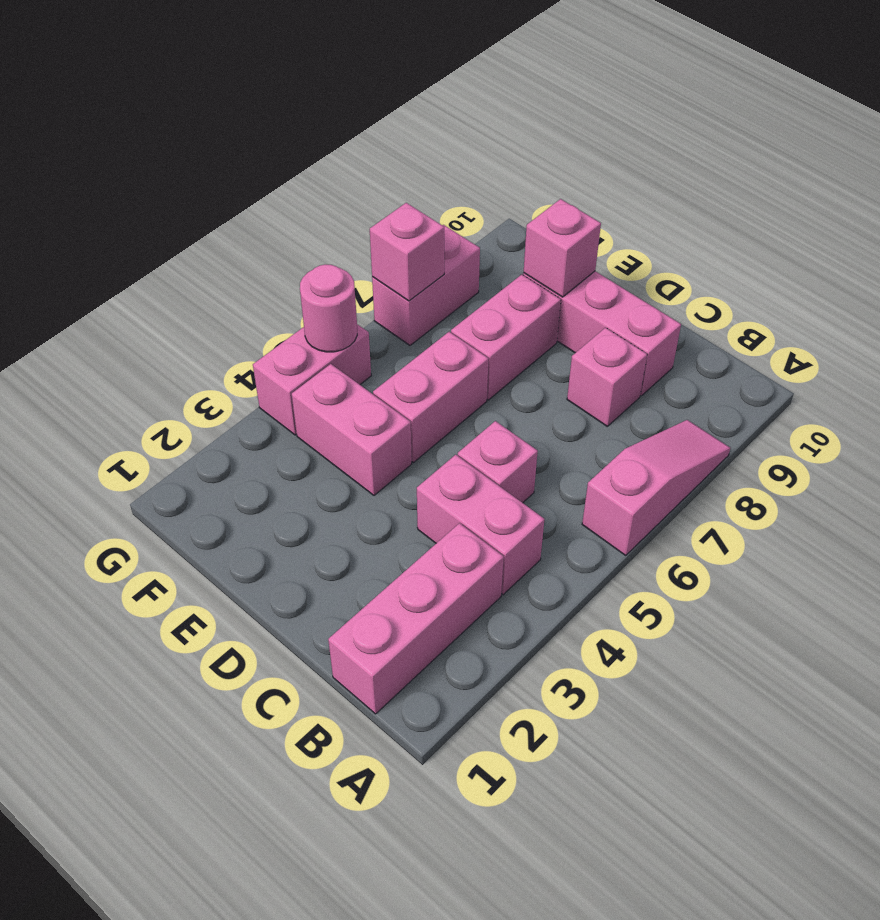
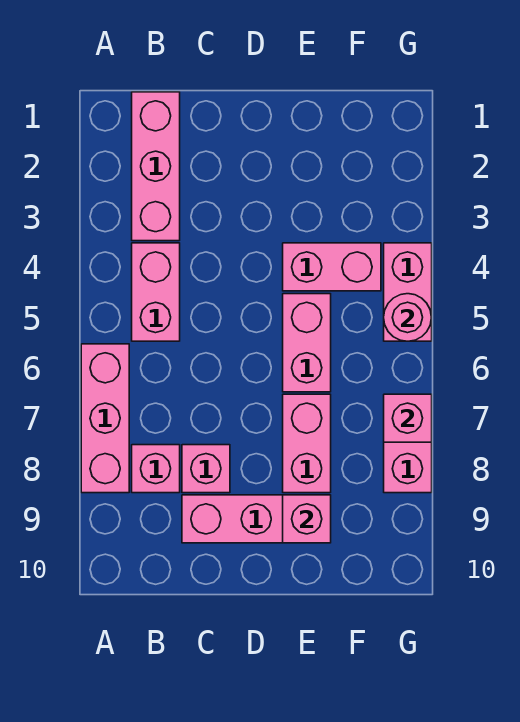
pink slope A6:A8 level 1 top 6 -> pink brick A6:A8 level 1
pink brick B4:C4 level 1 -> pink brick B4:B5 level 1
pink brick C5 level 1 -> pink brick B8 level 1

